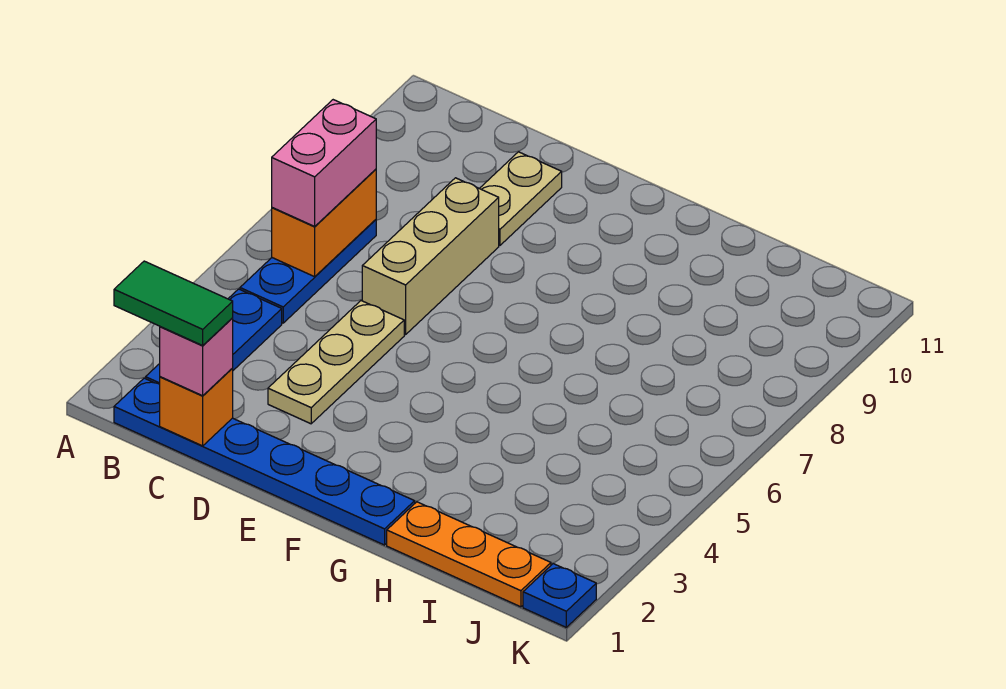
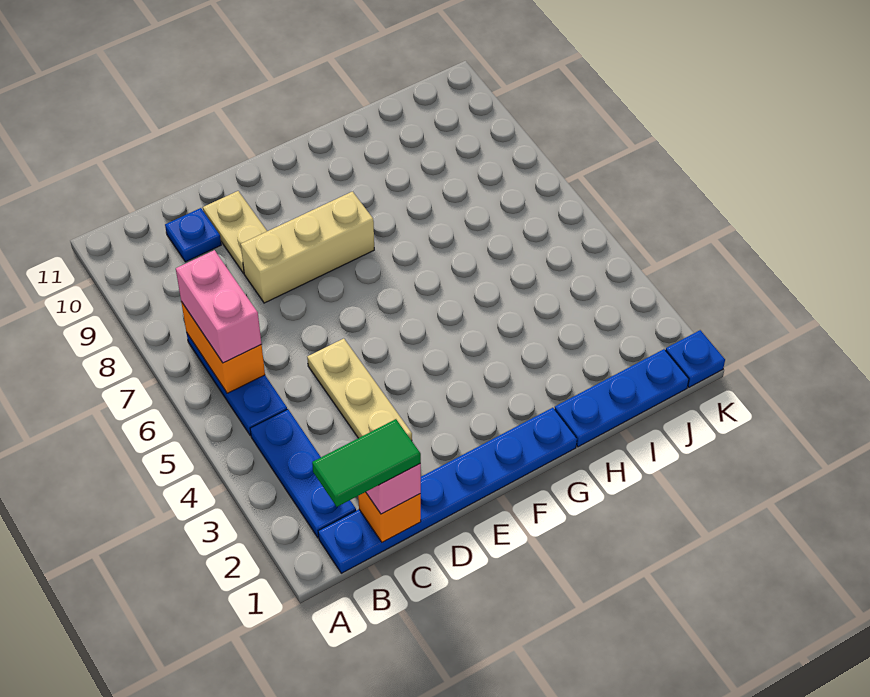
none -> blue plate C10 level 1
tan brick D6:D8 level 1 -> tan brick D8:F8 level 1
orange plate H1:J1 level 1 -> blue plate H1:J1 level 1

